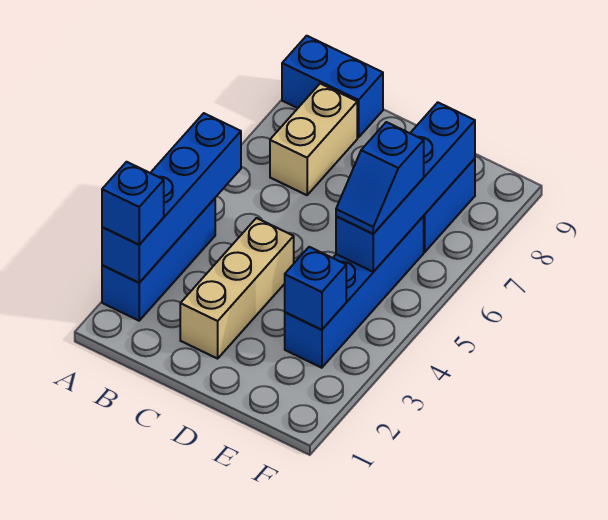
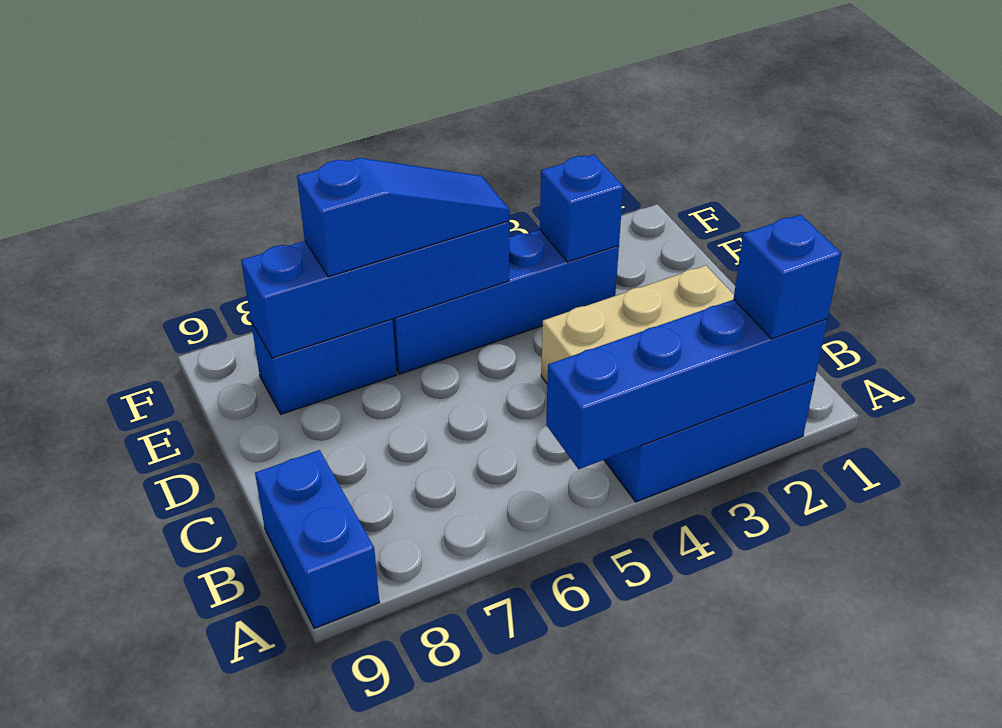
tan brick B7:B8 level 1 -> none
blue slope E5:E6 level 3 top 6 -> blue slope E5:E7 level 3 top 7

